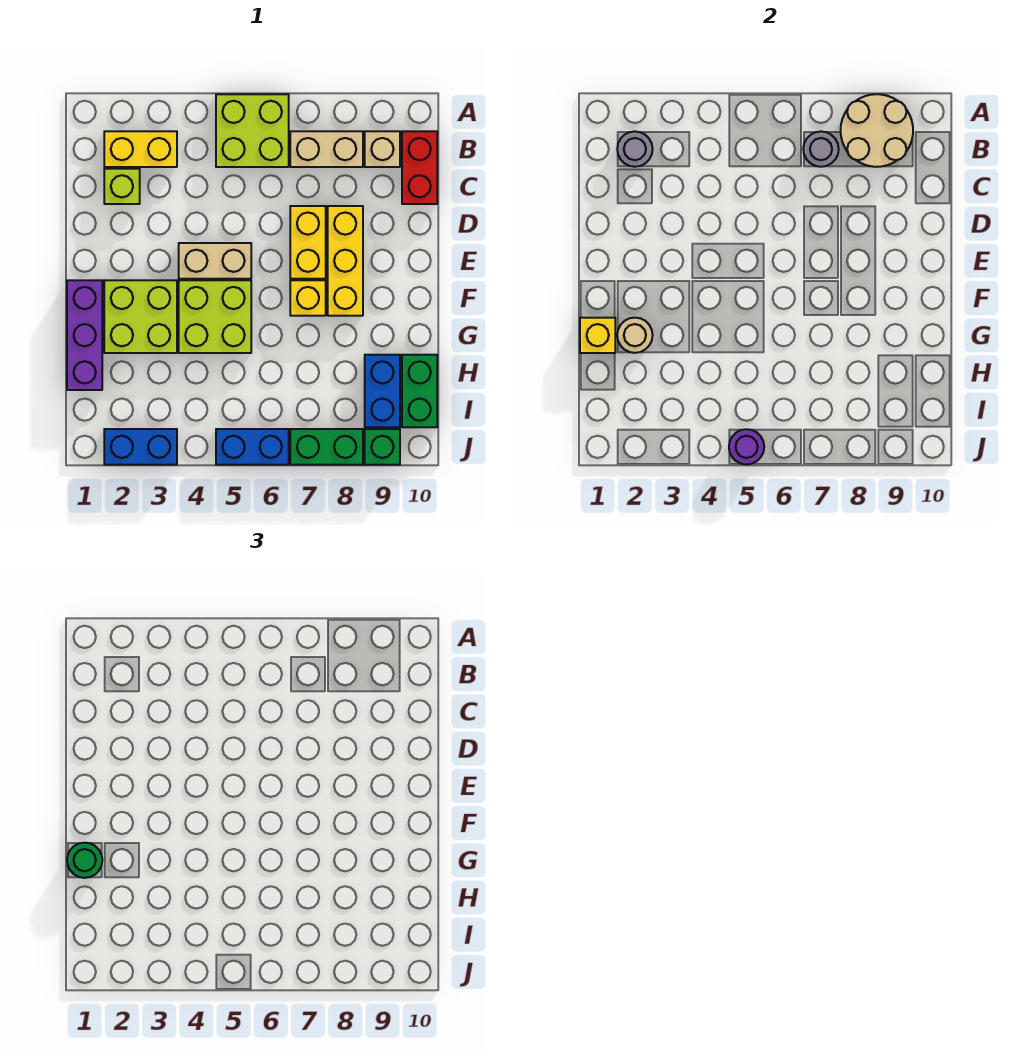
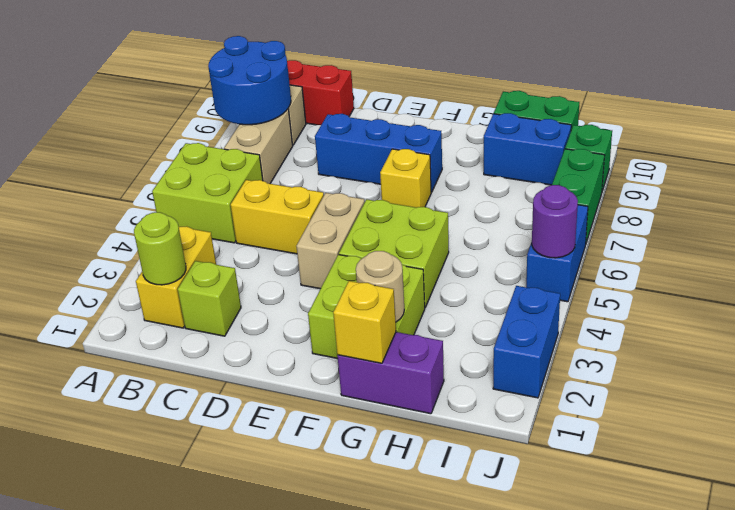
tan round brick A8:B9 level 2 -> blue round brick A8:B9 level 2
grey round brick B2 level 2 -> lime round brick B2 level 2
grey round brick B7 level 2 -> none
yellow brick D7:E7 level 1 -> yellow brick C5:D5 level 1
yellow brick D8:F8 level 1 -> blue brick D8:F8 level 1
purple brick F1:H1 level 1 -> purple brick G1:H1 level 1
green round brick G1 level 3 -> none

